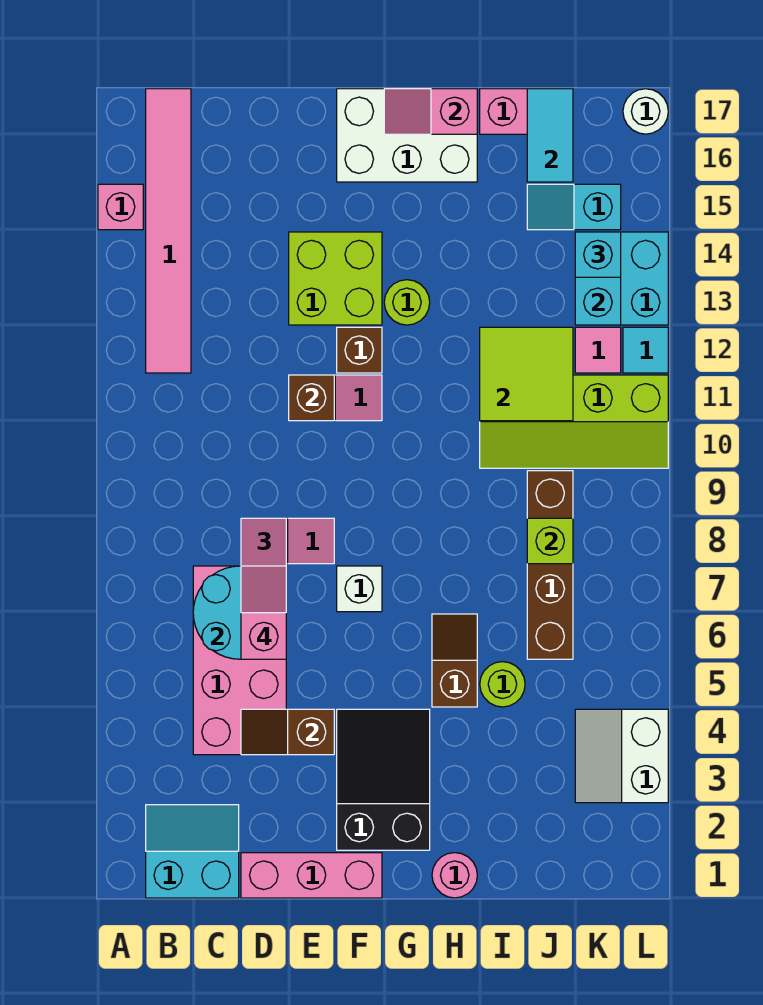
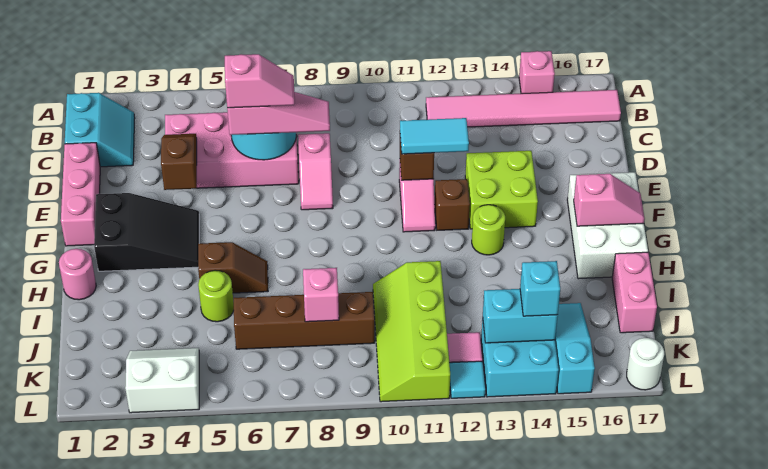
white brick F7 level 1 -> none
pink slope G17:H17 level 2 top H -> pink slope G16:G17 level 2 top 16
lime tile I11:J12 level 2 -> none
lime brick J8 level 2 -> pink brick J8 level 2
cyan slope J15:K15 level 1 top K -> cyan slope J15:L15 level 1 top L
cyan tile J16:J17 level 2 -> cyan tile E11:E12 level 3

